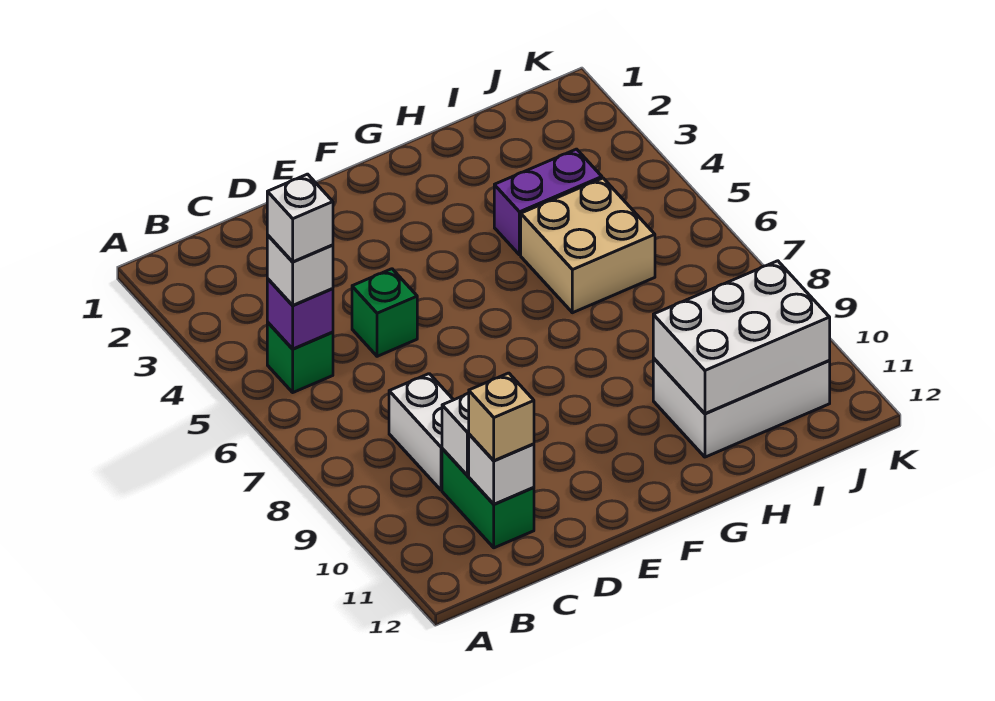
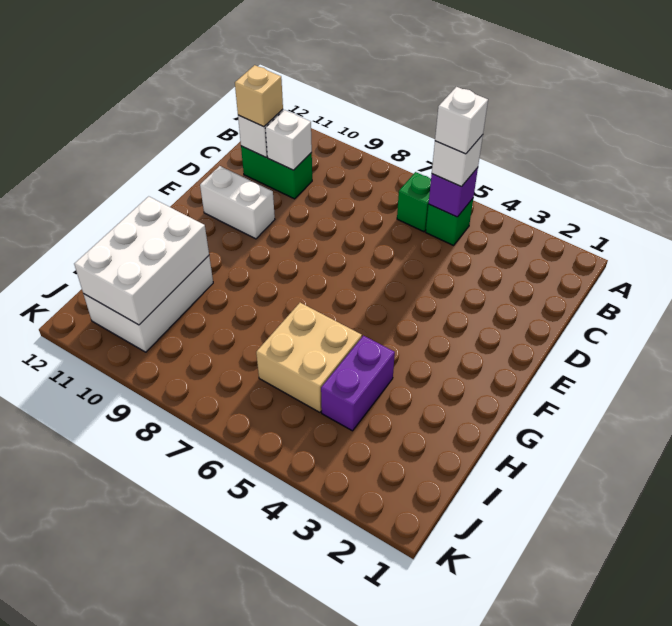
white brick C8:C9 level 1 -> white brick E10:E11 level 1
green brick D5 level 1 -> green brick B6 level 1

